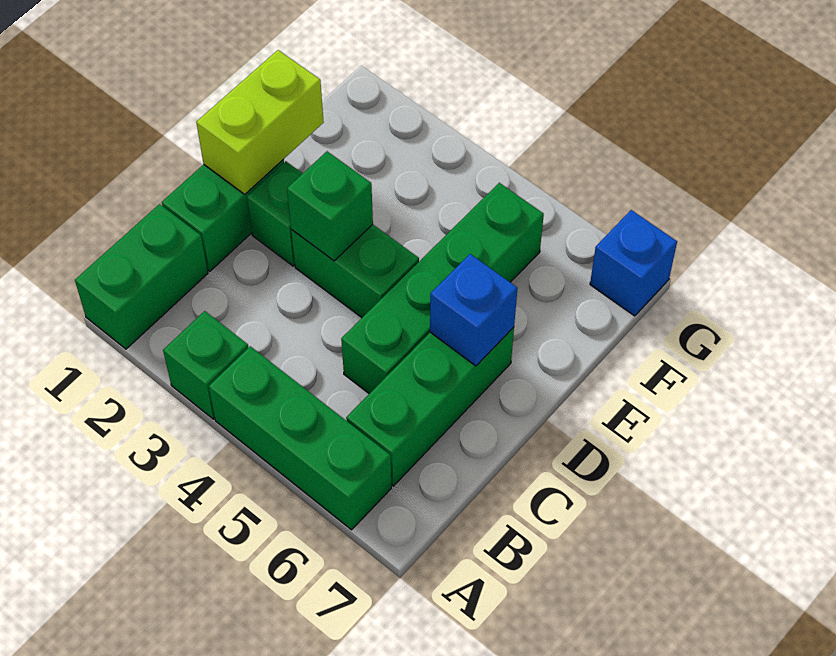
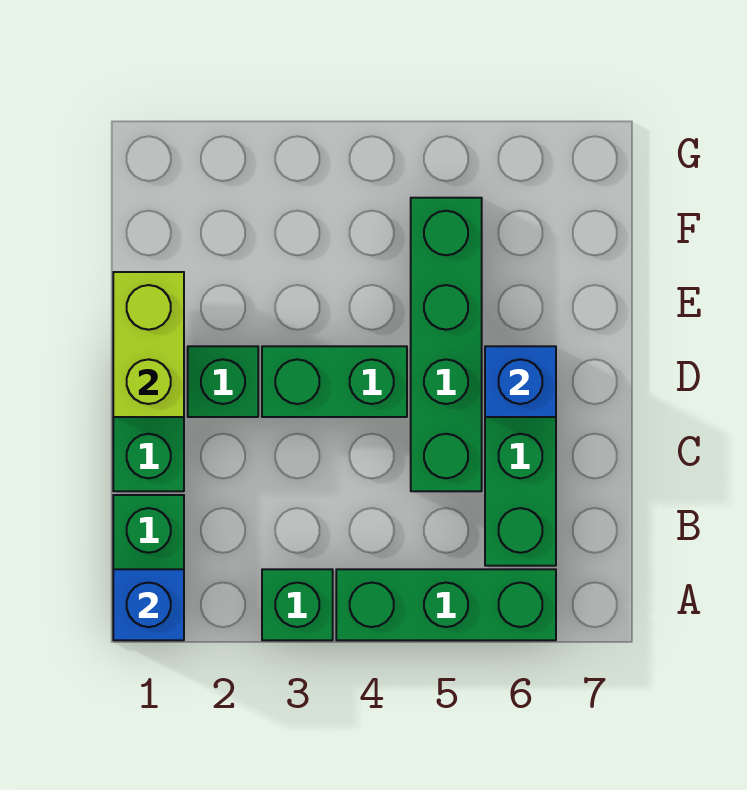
green brick D3 level 2 -> none
blue brick G7 level 1 -> blue brick A1 level 2

